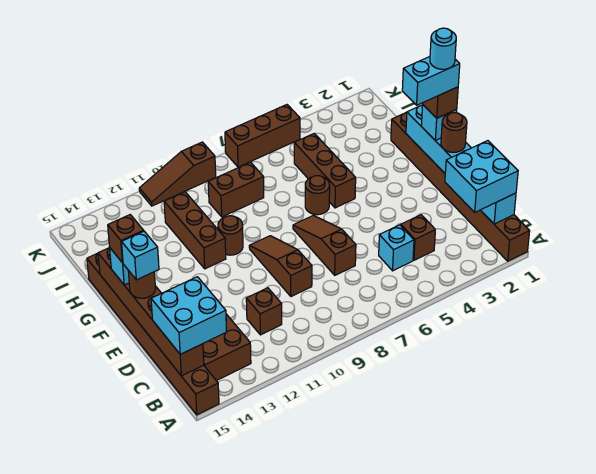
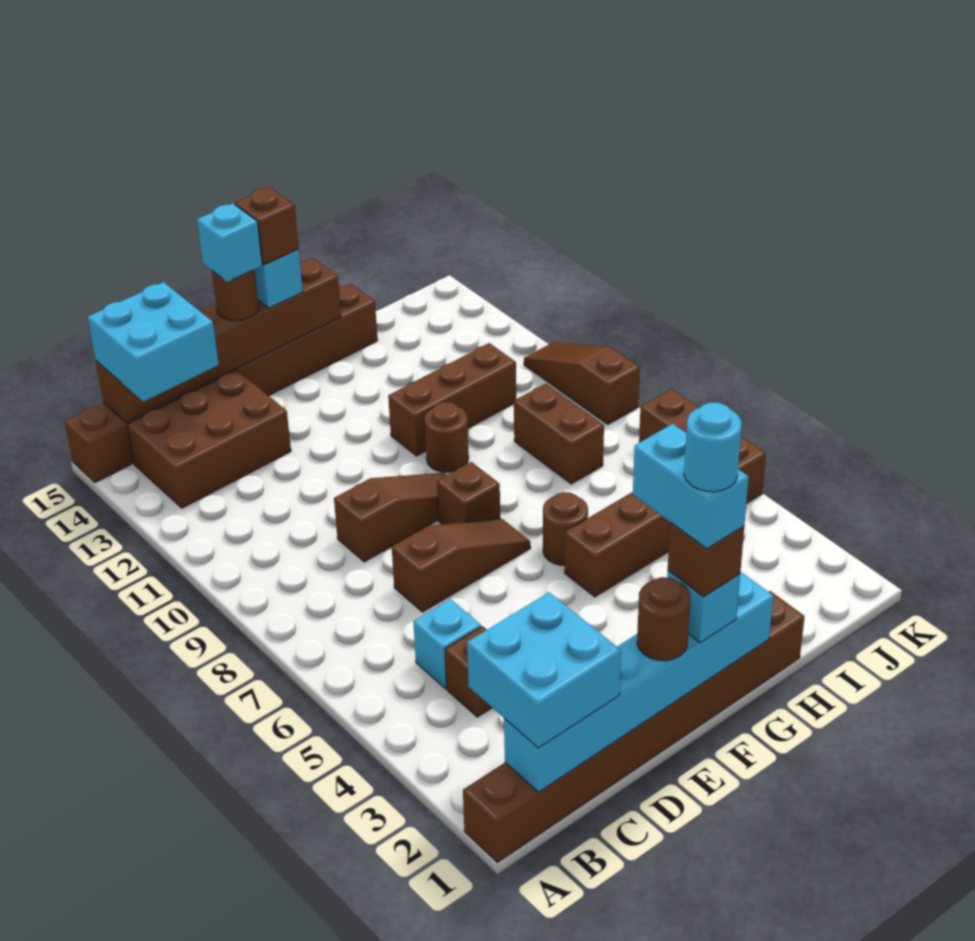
brown brick C11 level 1 -> brown brick F8 level 1

